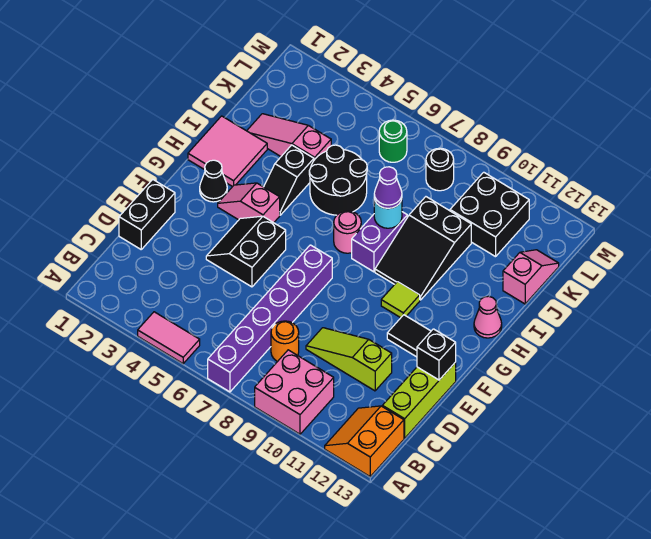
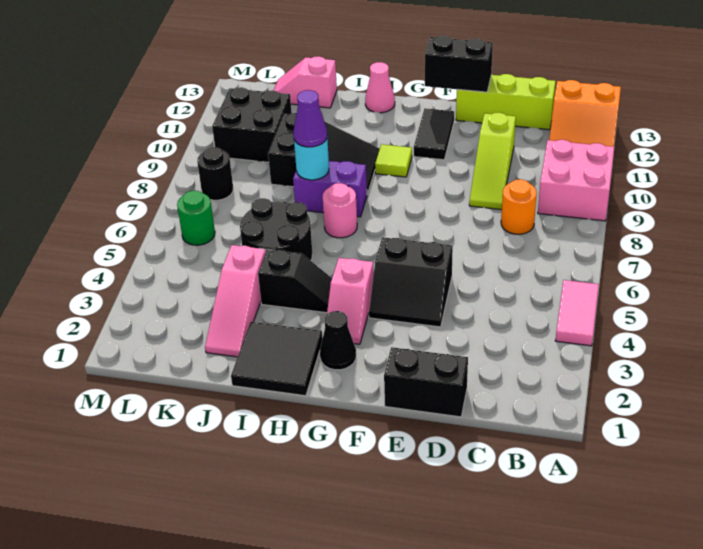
purple brick A7:F7 level 1 -> none
black brick E13 level 2 -> black brick E13:F13 level 2
pink tile H1:I2 level 1 -> black tile H1:I2 level 1

